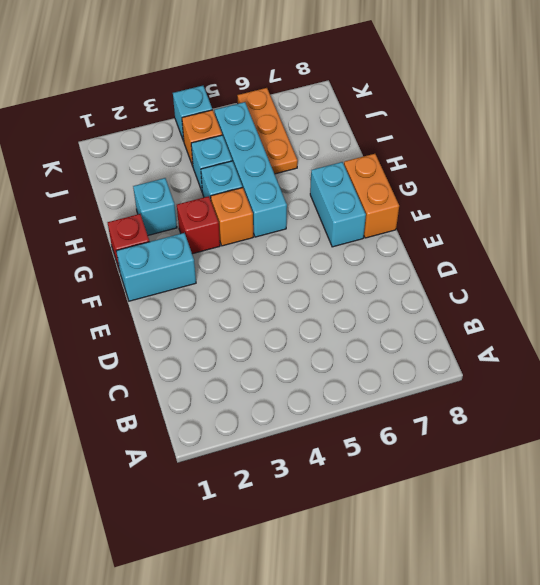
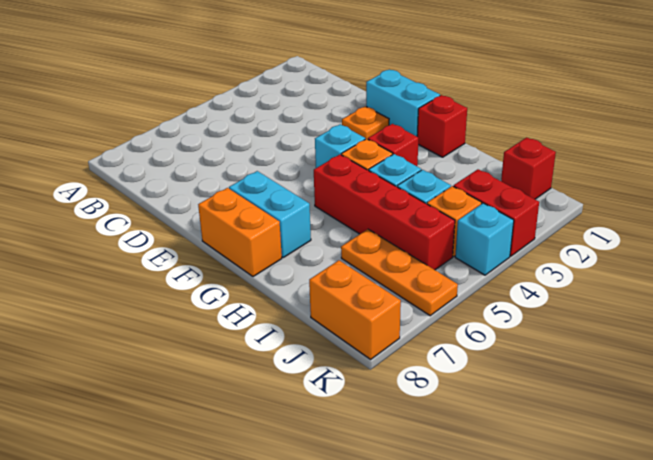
none -> orange plate E2 level 1
cyan brick F1:F2 level 1 -> cyan brick E1:F1 level 1
cyan brick G5:J5 level 1 -> red brick G5:J5 level 1
cyan brick H2 level 1 -> cyan brick F4 level 1
none -> red brick J1 level 1
none -> red brick J3:K3 level 1
none -> orange brick J8:K8 level 1

